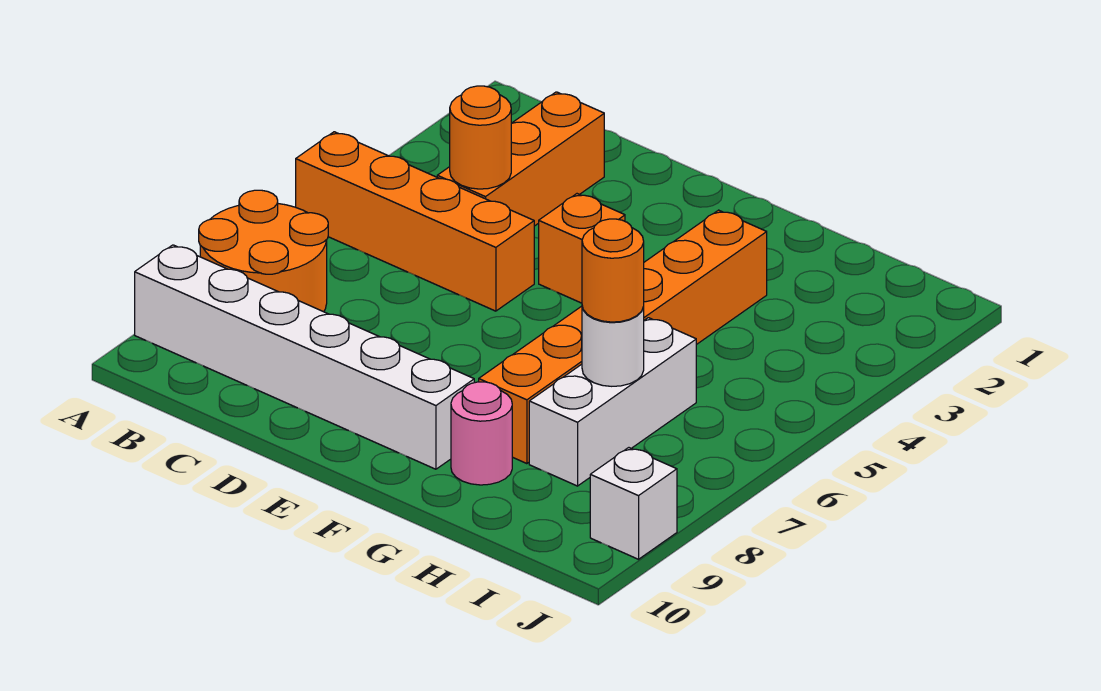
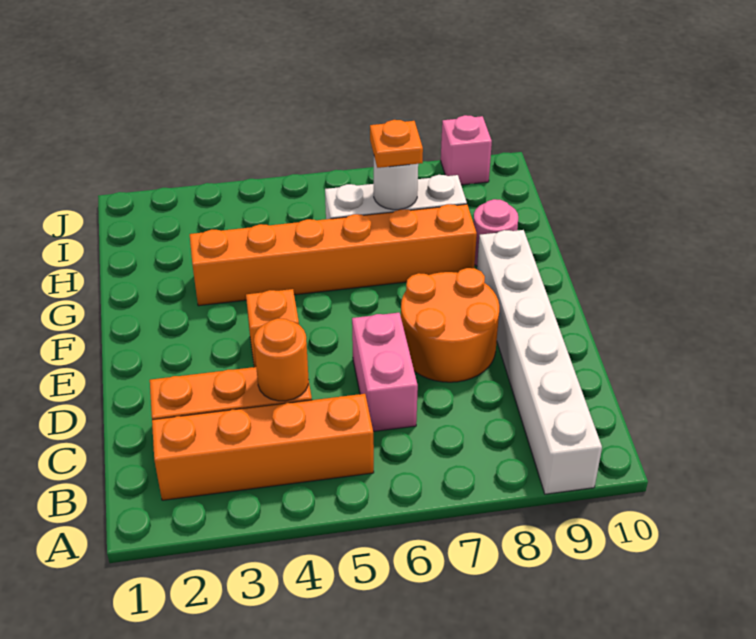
orange brick A5:D5 level 1 -> orange brick B2:B5 level 1
orange round brick A7:B8 level 1 -> orange round brick D7:E8 level 1
none -> pink brick C6:D6 level 1
orange round brick H7 level 3 -> orange plate H7 level 3
white brick J9 level 1 -> pink brick J9 level 1

